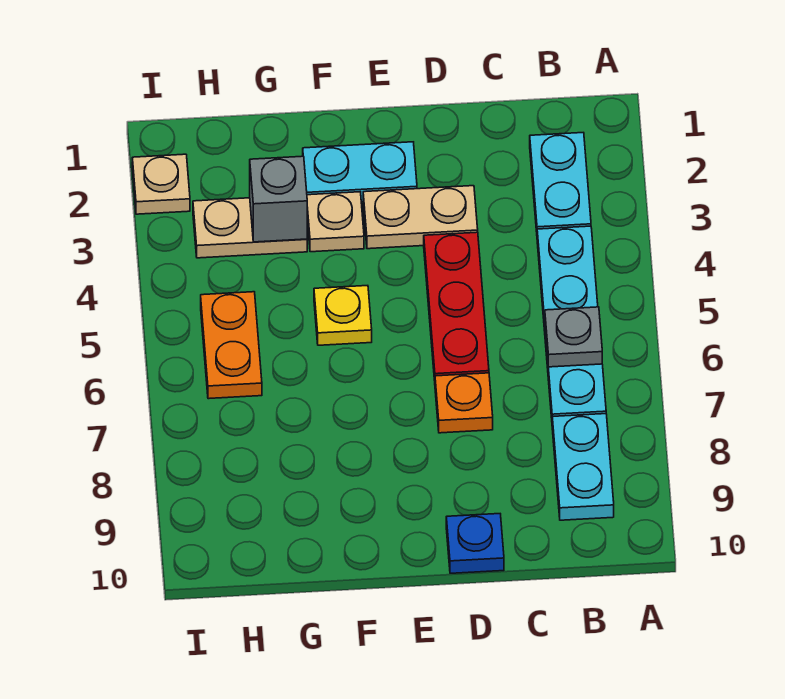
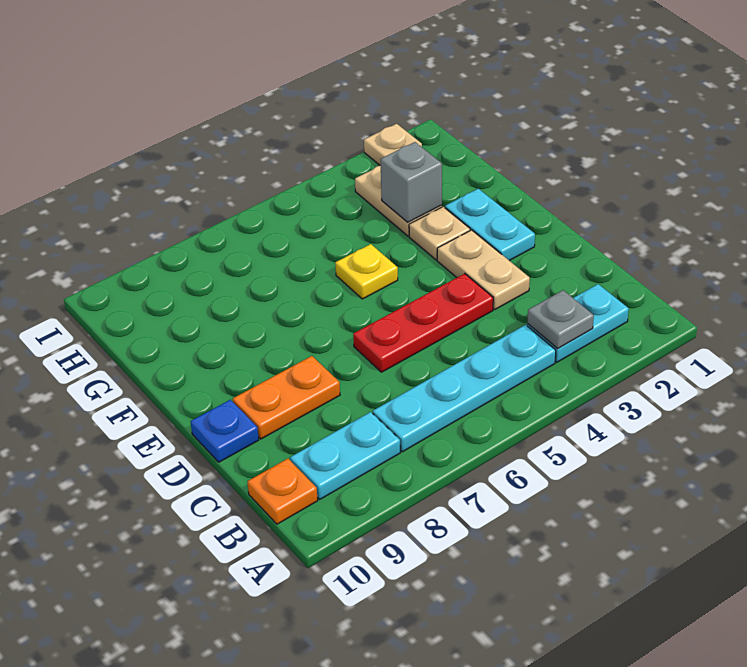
grey plate B6 level 2 -> grey plate B3 level 2
orange plate D7 level 1 -> orange plate B10 level 1
orange plate H5:H6 level 1 -> orange plate D8:D9 level 1

